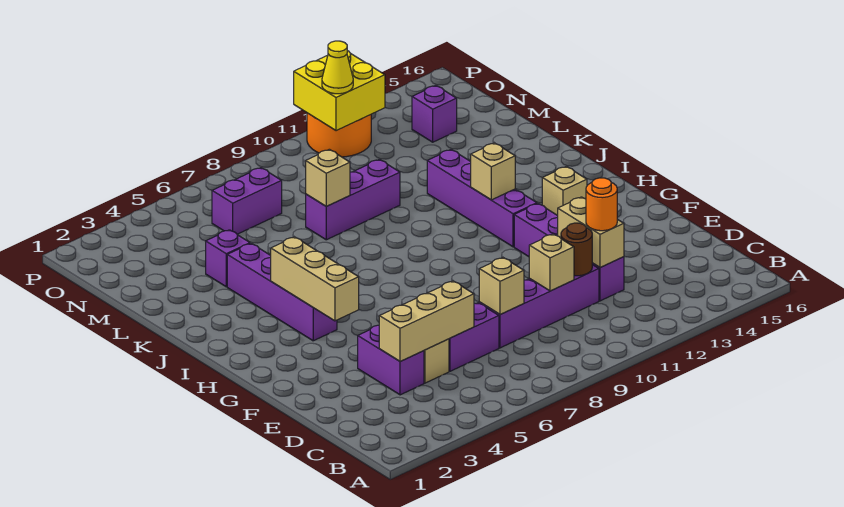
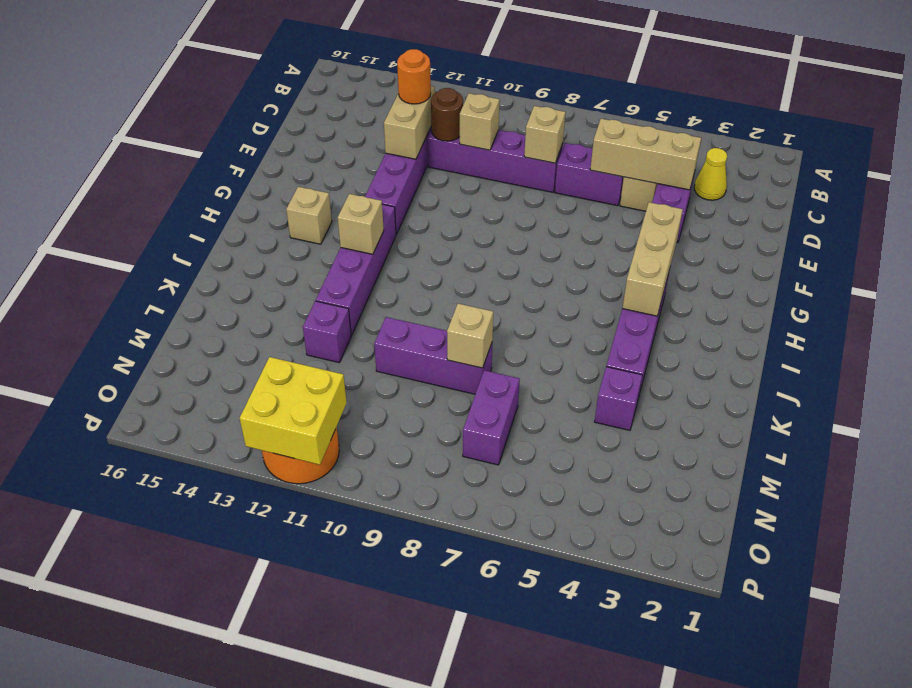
purple brick N6:N7 level 1 -> purple brick M7:N7 level 1
purple brick N14 level 1 -> purple brick L12 level 1
yellow cone O11 level 3 -> yellow cone C3 level 1

